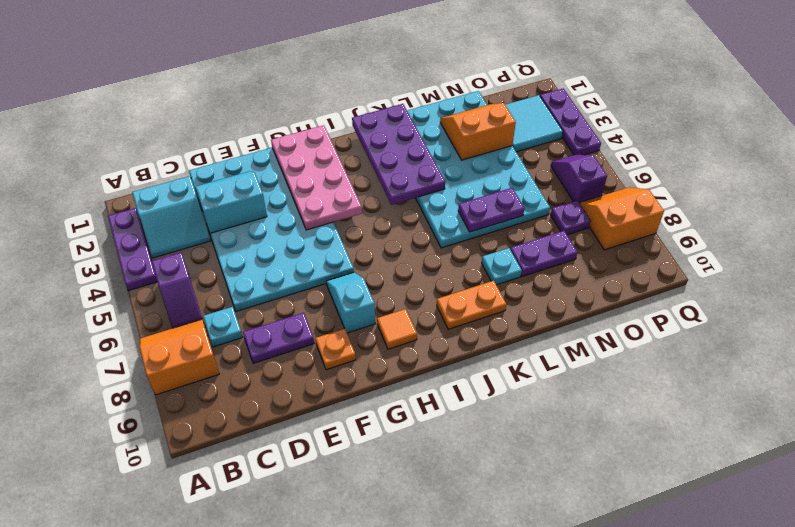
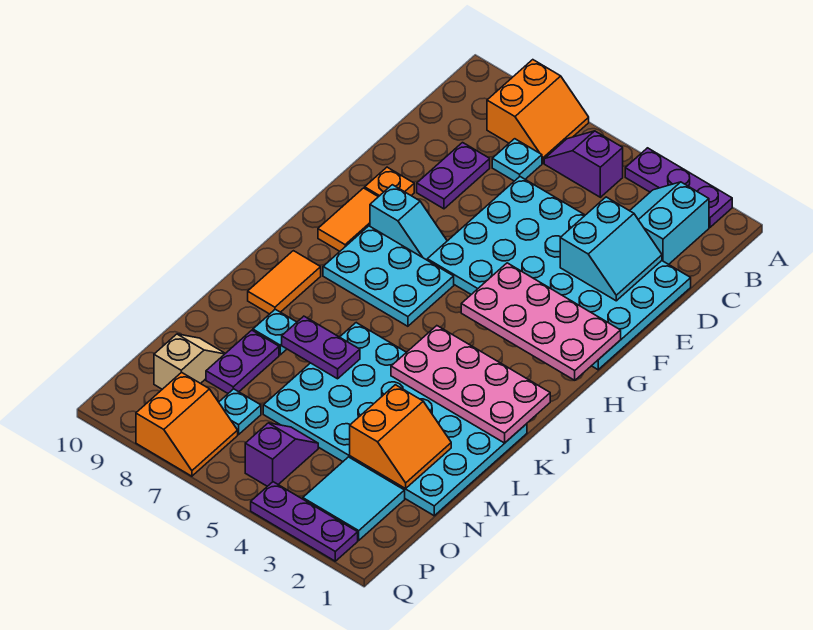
none -> cyan plate H6:I8 level 1
orange tile H9 level 1 -> orange tile G9:H9 level 1
purple plate J1:K4 level 2 -> pink plate J1:K4 level 2
orange plate J9:K9 level 1 -> orange tile J9:K9 level 1
purple plate L6:M6 level 2 -> purple plate L6:L7 level 2
none -> tan slope N9:O9 level 1 top O
purple plate O7 level 1 -> cyan plate O7 level 1
purple slope P5:P6 level 1 top 6 -> purple slope O5:P5 level 1 top P

